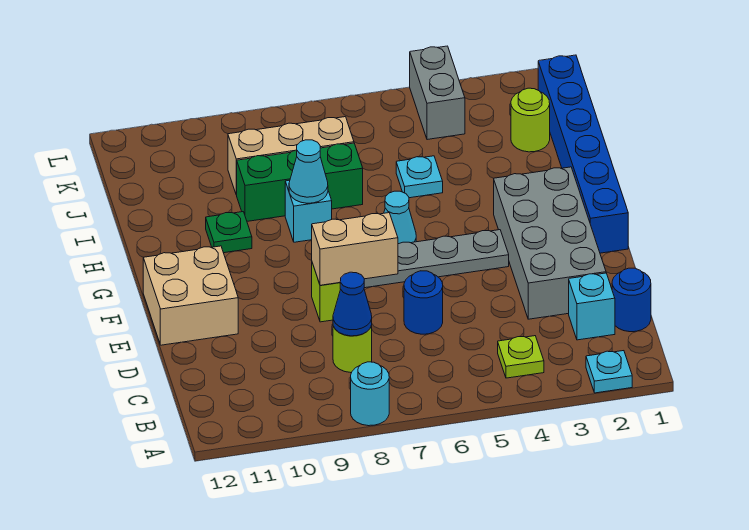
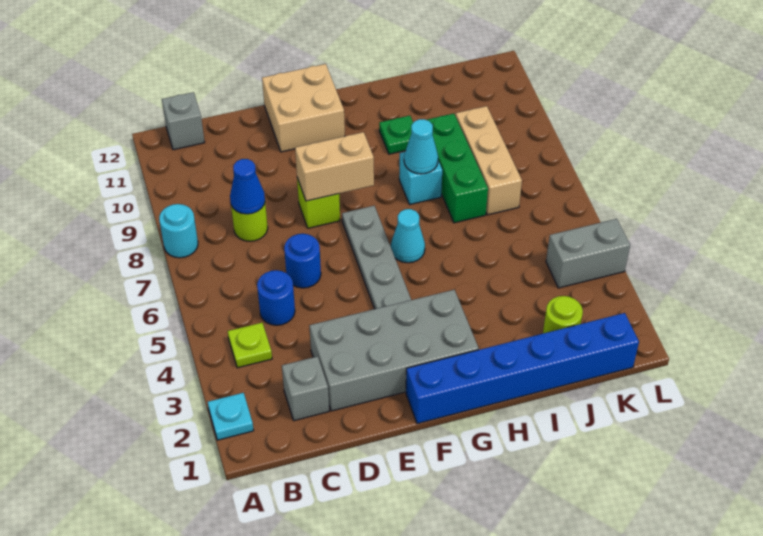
none -> grey brick B12 level 1
blue round brick C1 level 1 -> blue round brick C5 level 1
cyan brick C2 level 1 -> grey brick C2 level 1
tan brick E7:E8 level 2 -> tan brick E8:F8 level 2
cyan plate I5 level 1 -> none

